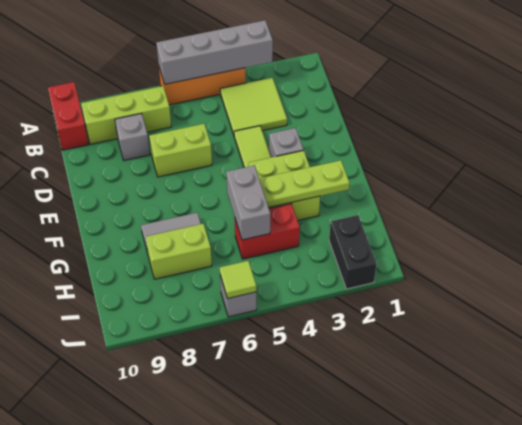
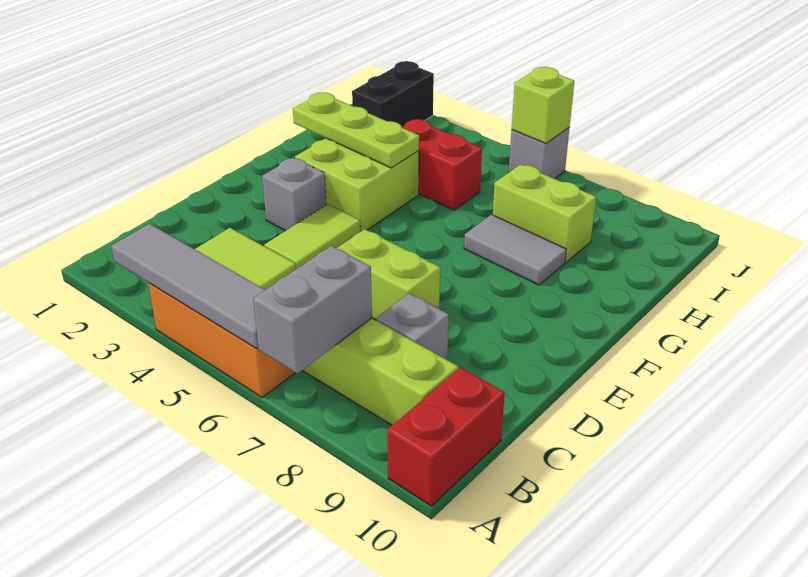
grey brick A3:A6 level 2 -> grey tile A3:A6 level 2
grey brick G5:H5 level 2 -> grey brick A7:B7 level 2
lime tile J6 level 2 -> lime brick J6 level 2

